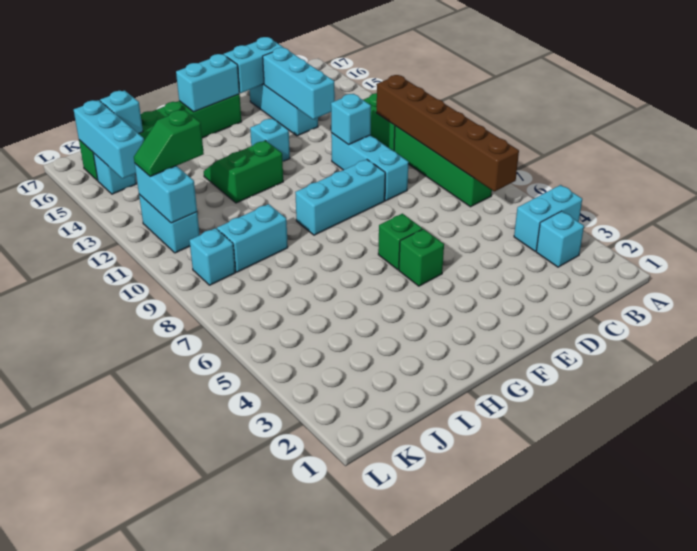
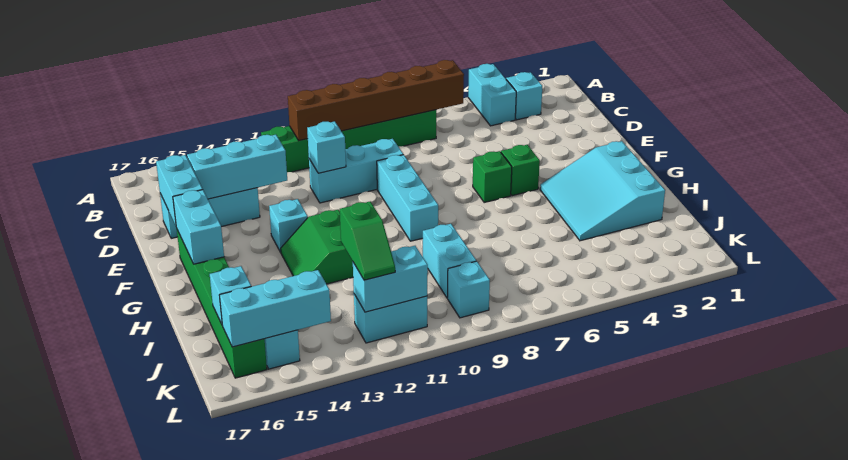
none -> cyan slope G2:I4 level 1 top 2

